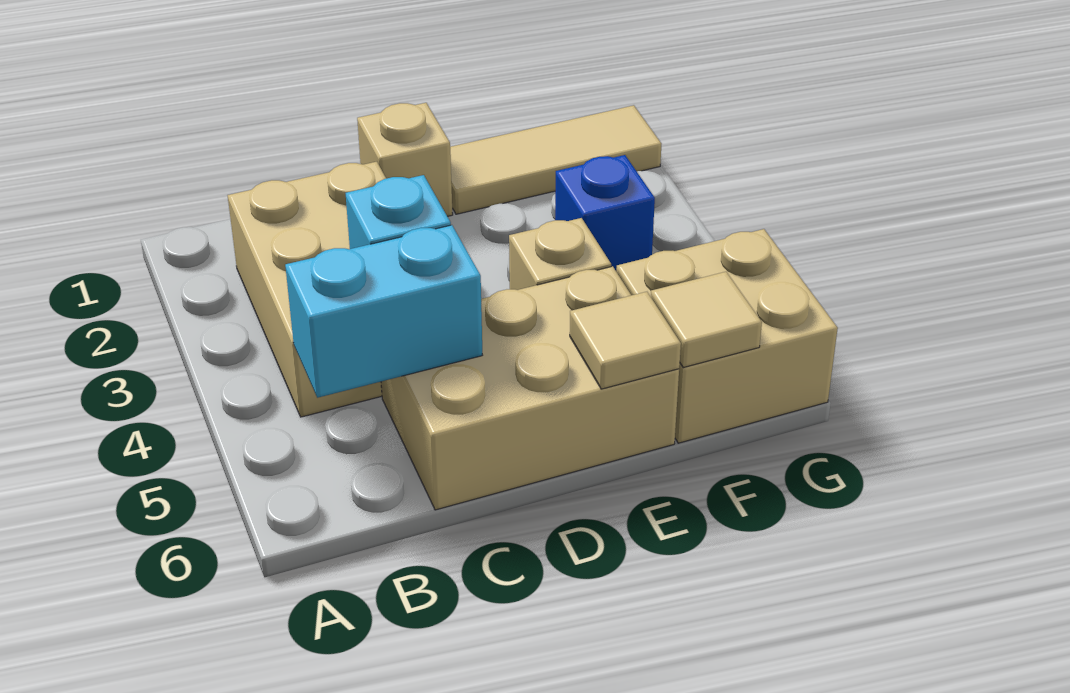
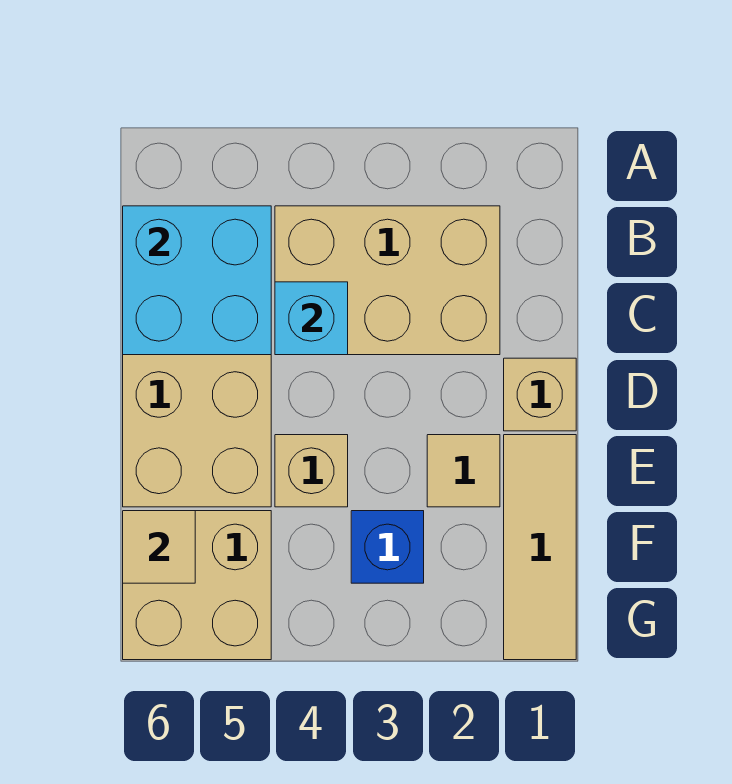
cyan brick B5:C5 level 2 -> cyan brick B5:C6 level 2
tan tile E6 level 2 -> tan tile E2 level 1

